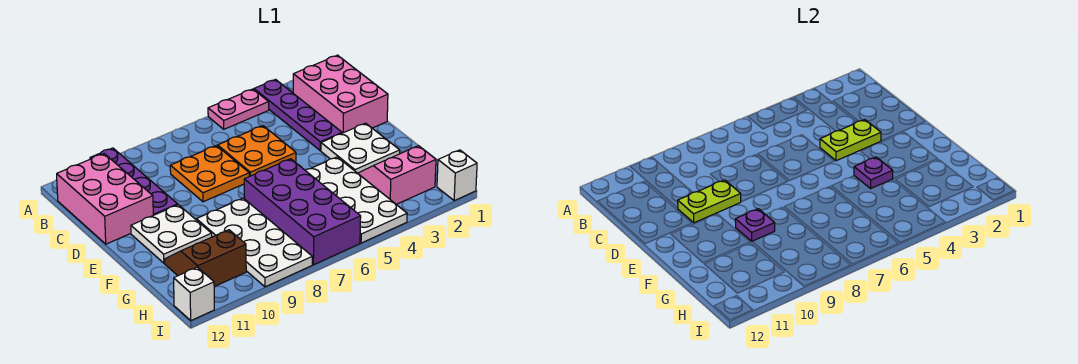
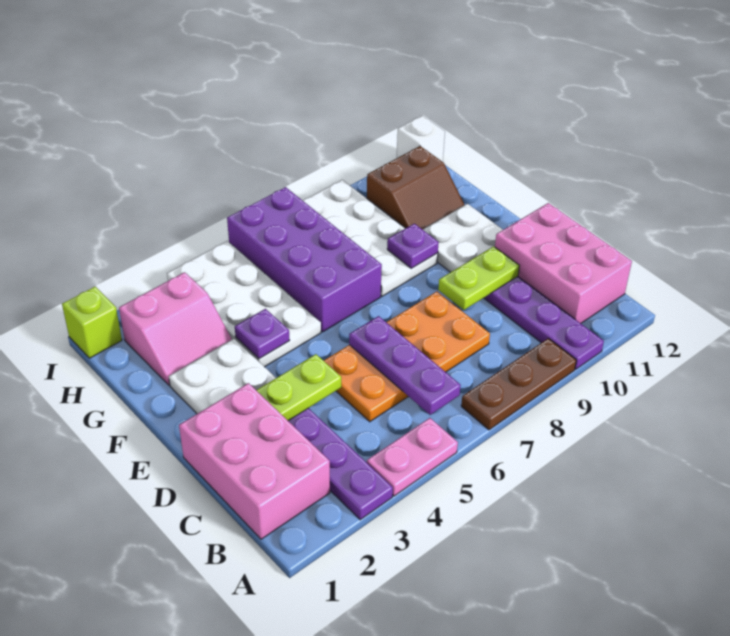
none -> brown plate A7:A9 level 1
none -> purple plate B6:D6 level 2
white brick I1 level 1 -> lime brick I1 level 1

